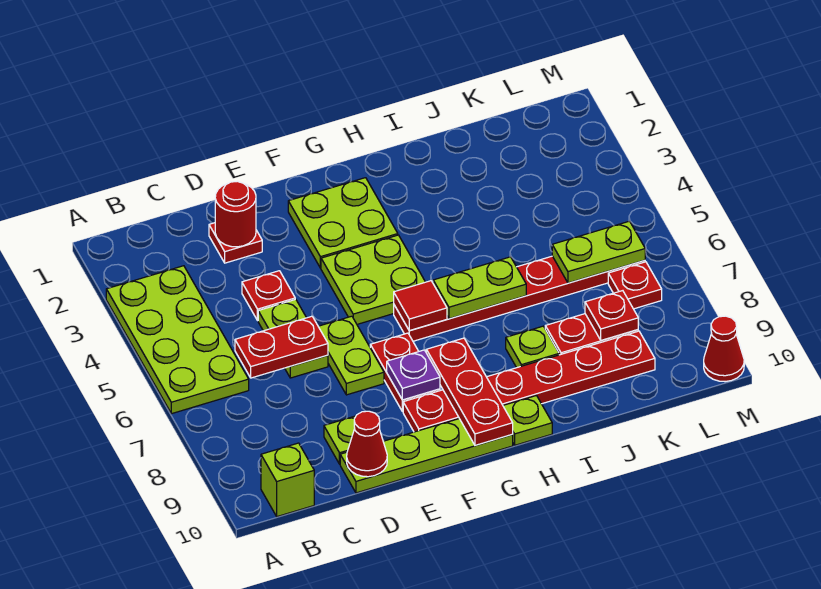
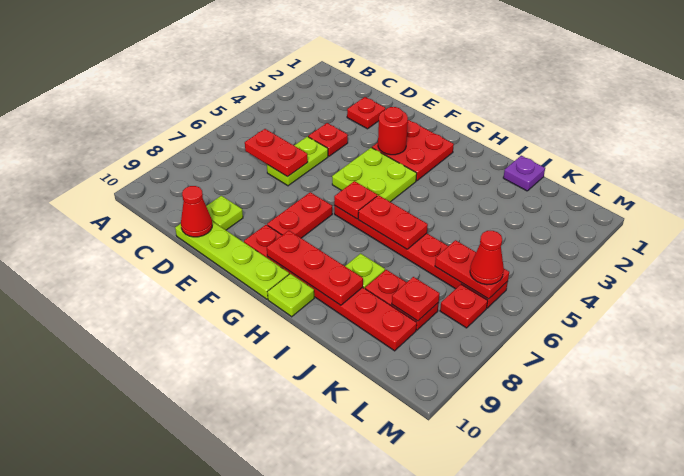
lime plate A3:B6 level 1 -> none
lime brick B10 level 1 -> none
red round brick D2 level 2 -> red round brick F3 level 2
lime plate E6:E7 level 1 -> none
lime plate F2:G3 level 1 -> red plate F2:G3 level 1
purple plate F8 level 2 -> purple plate J1 level 1
red tile G6 level 2 -> red plate G6 level 2
red plate G8:G10 level 2 -> red plate G9:I9 level 2
lime plate H6:I6 level 2 -> red plate H6:I6 level 2
lime plate K6:L6 level 2 -> red plate K6:L6 level 2
red cone M10 level 1 -> red cone L6 level 3

